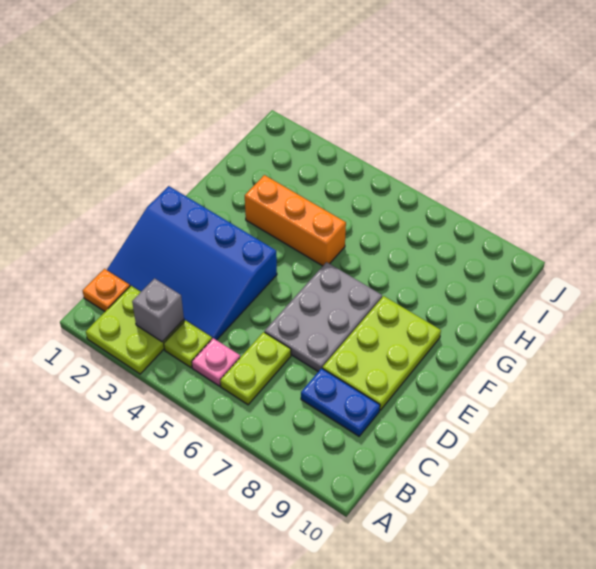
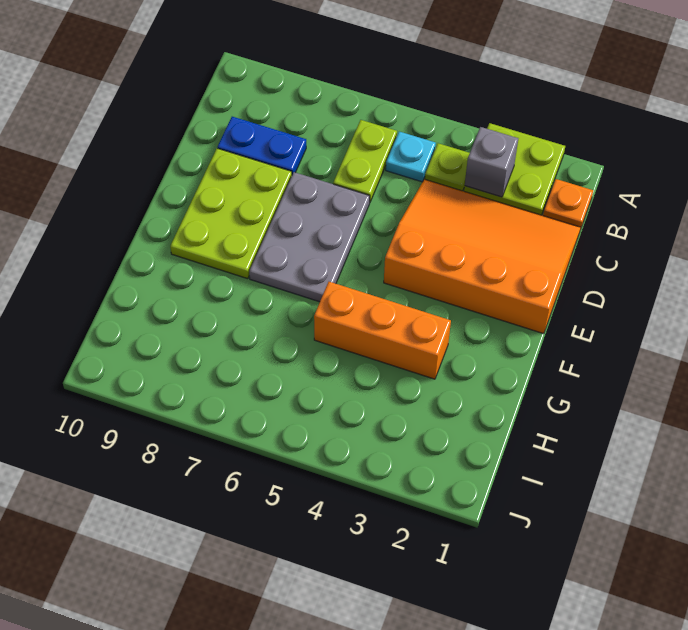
pink plate B5 level 1 -> cyan plate B5 level 1
blue slope C1:E4 level 1 top E -> orange slope C1:E4 level 1 top E

